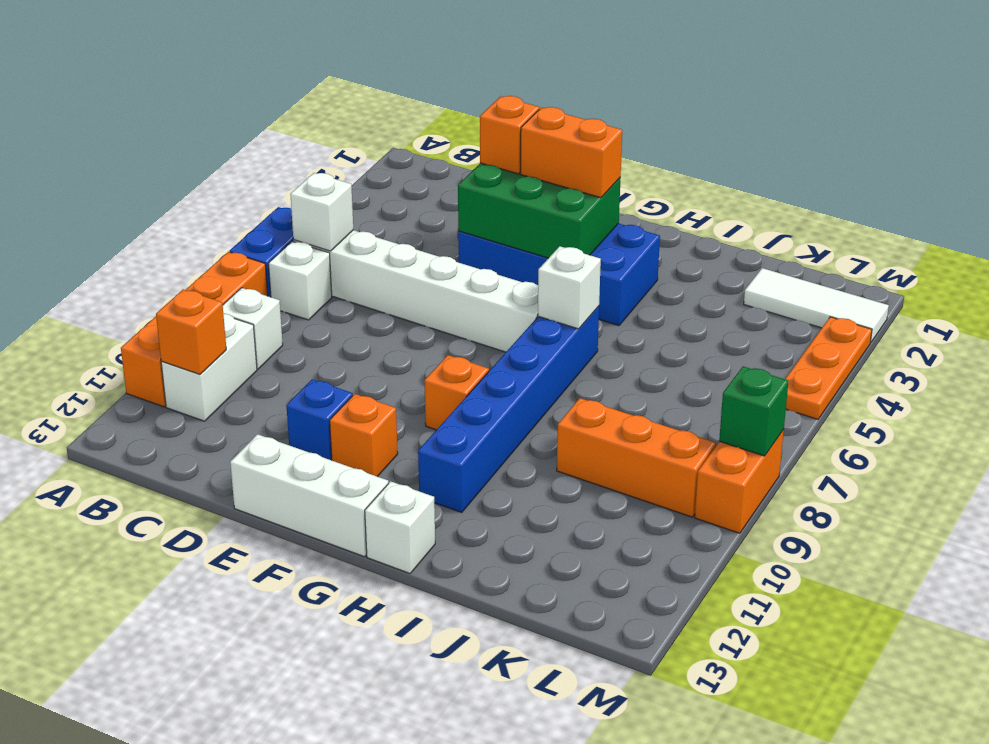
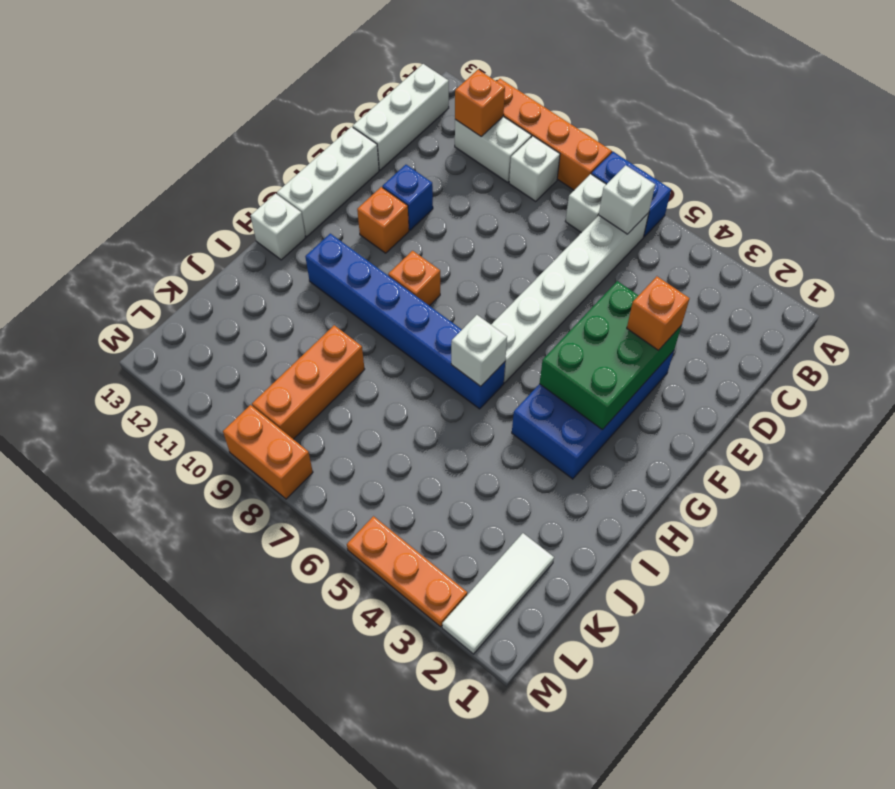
none -> white brick B13:D13 level 1
orange brick F3:G3 level 3 -> none
green brick M8 level 2 -> none

